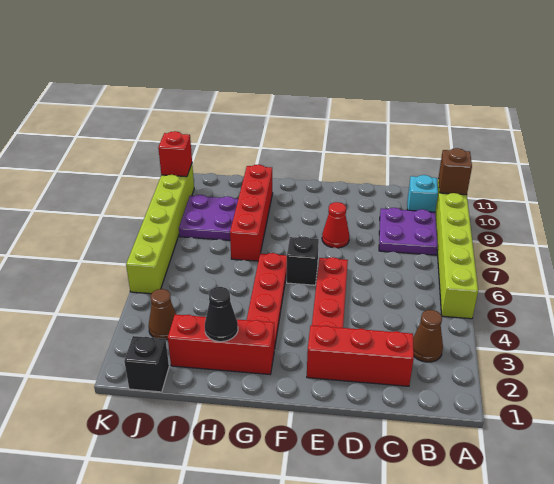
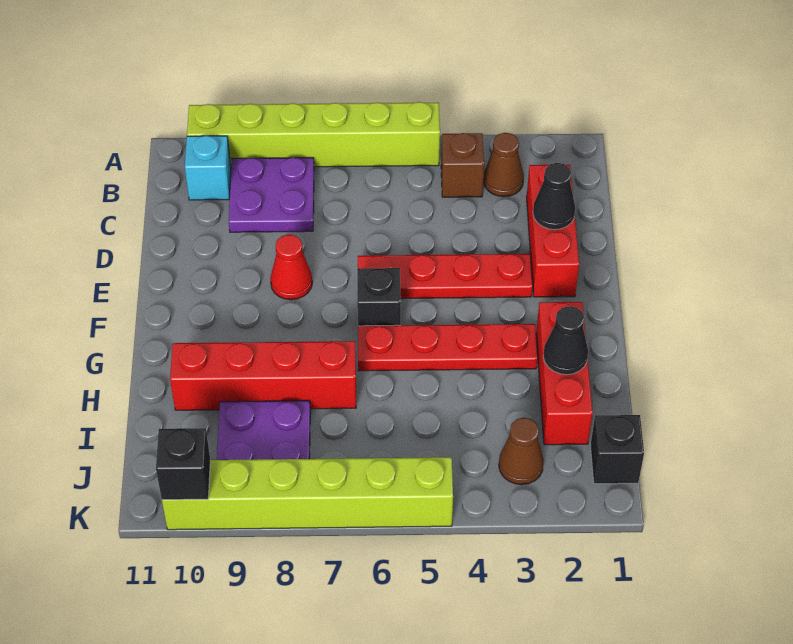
brown brick A10 level 2 -> brown brick B4 level 1
none -> black cone D2 level 2
red brick K10 level 2 -> black brick K10 level 2

